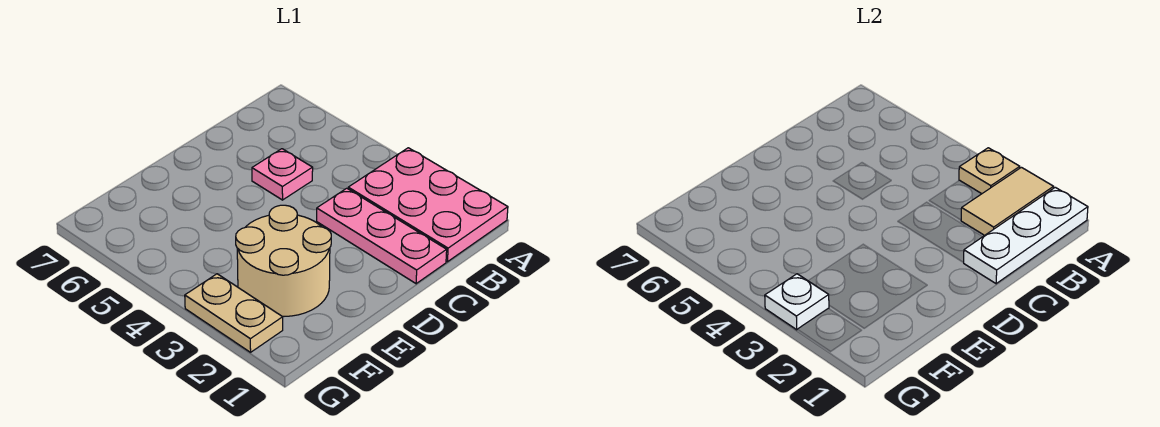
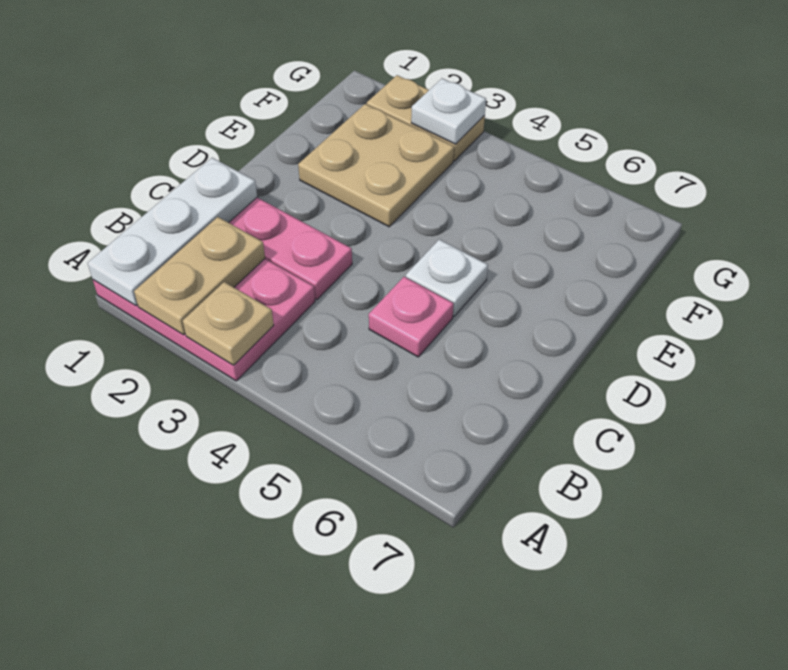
tan tile A2:B2 level 2 -> tan plate A2:B2 level 2
none -> white plate D5 level 1
tan round brick E2:F3 level 1 -> tan plate E2:F3 level 1

